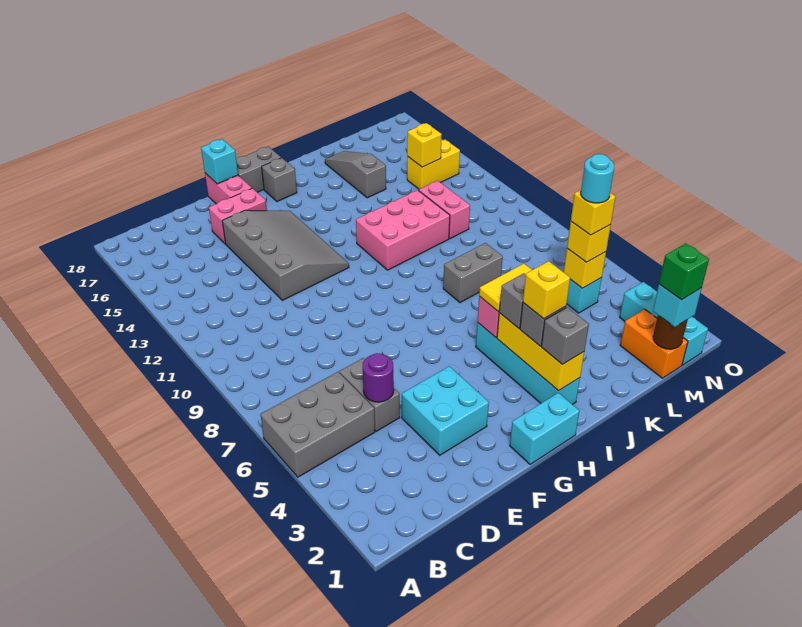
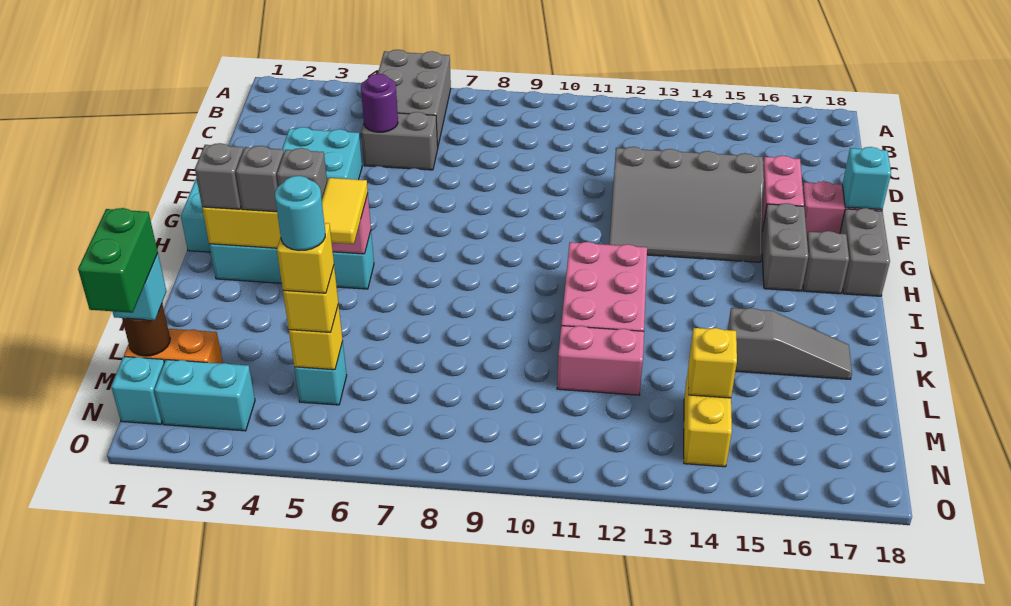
yellow brick I3 level 4 -> none
grey brick J8:K8 level 1 -> grey brick G16:H16 level 1
green brick M1 level 4 -> green brick M1:N1 level 4

